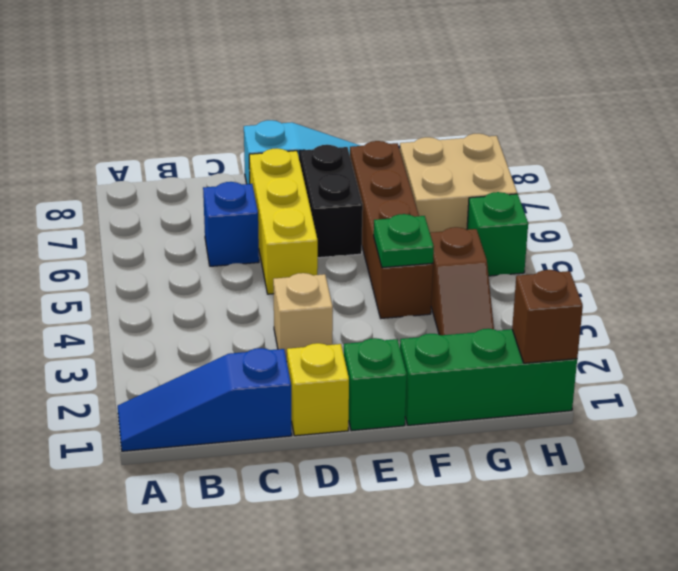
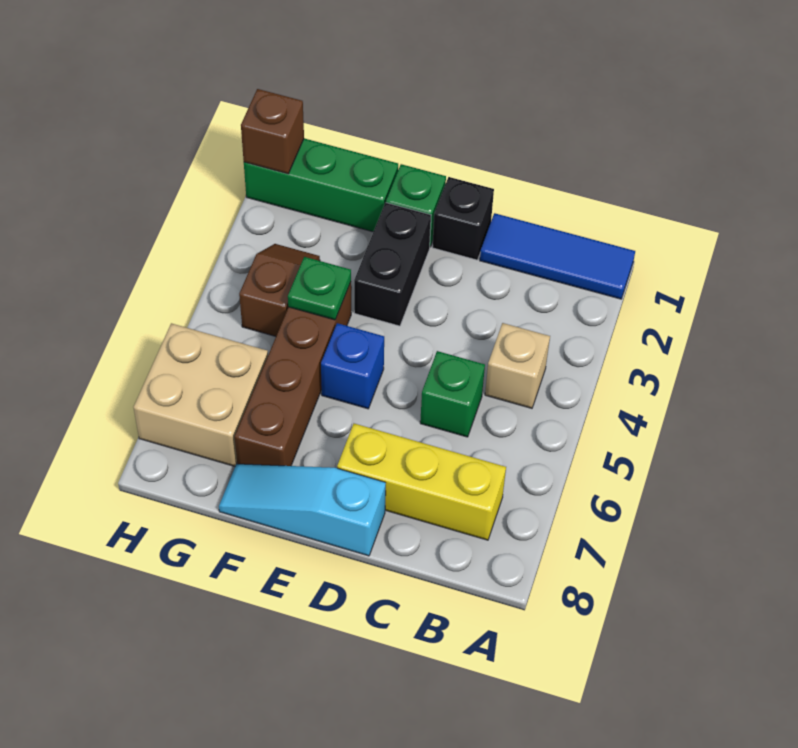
blue slope A1:C1 level 1 top C -> blue tile A1:C1 level 1
blue brick C6 level 1 -> blue brick E5 level 1
yellow brick D1 level 1 -> black brick D1 level 1
tan brick D3 level 1 -> tan brick B4 level 1
yellow brick D5:D7 level 1 -> yellow brick B7:D7 level 1
black brick E6:E7 level 1 -> black brick E2:E3 level 1
green brick H5 level 1 -> green brick C5 level 1

